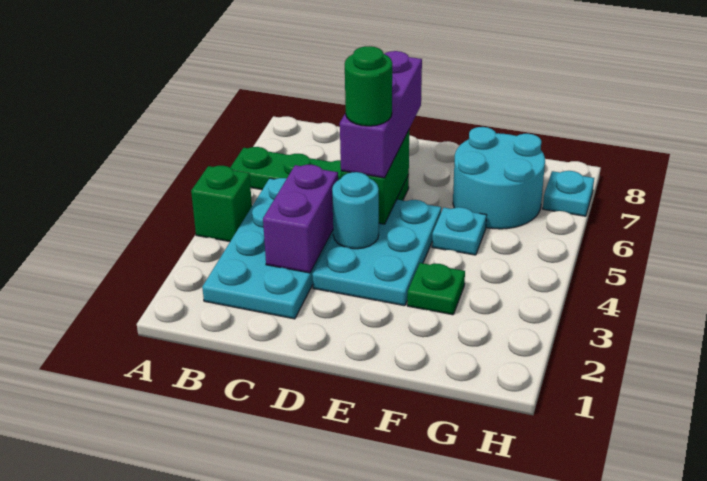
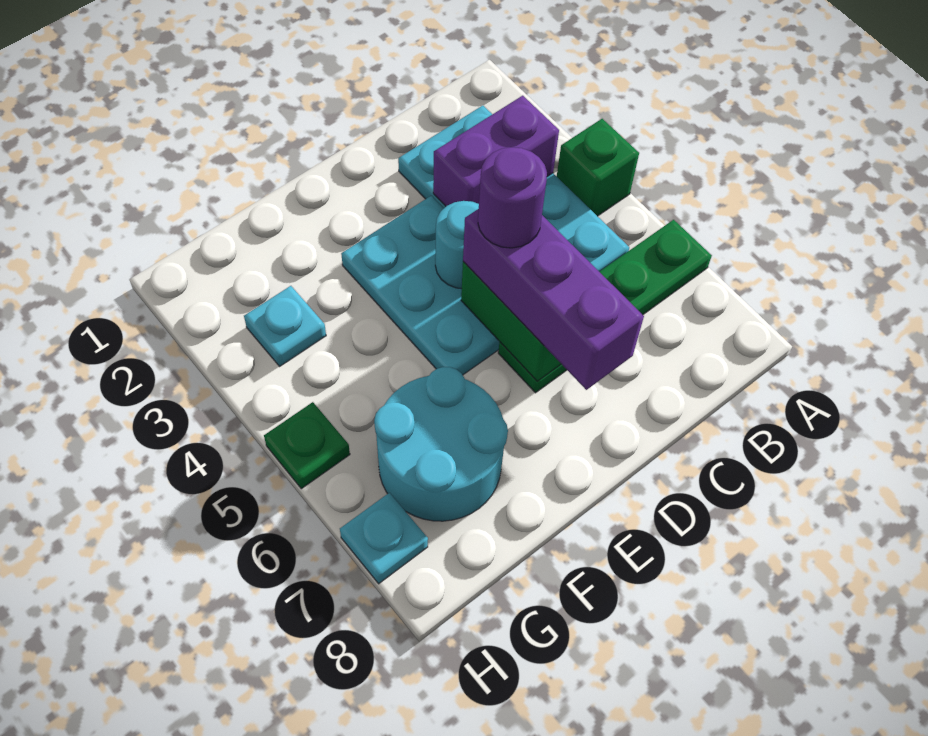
purple brick C3:C4 level 2 -> purple brick B3:C3 level 2
green round brick D5 level 4 -> purple round brick D5 level 4
green plate F3 level 1 -> green plate H5 level 1
cyan plate F5 level 1 -> cyan plate G3 level 1

